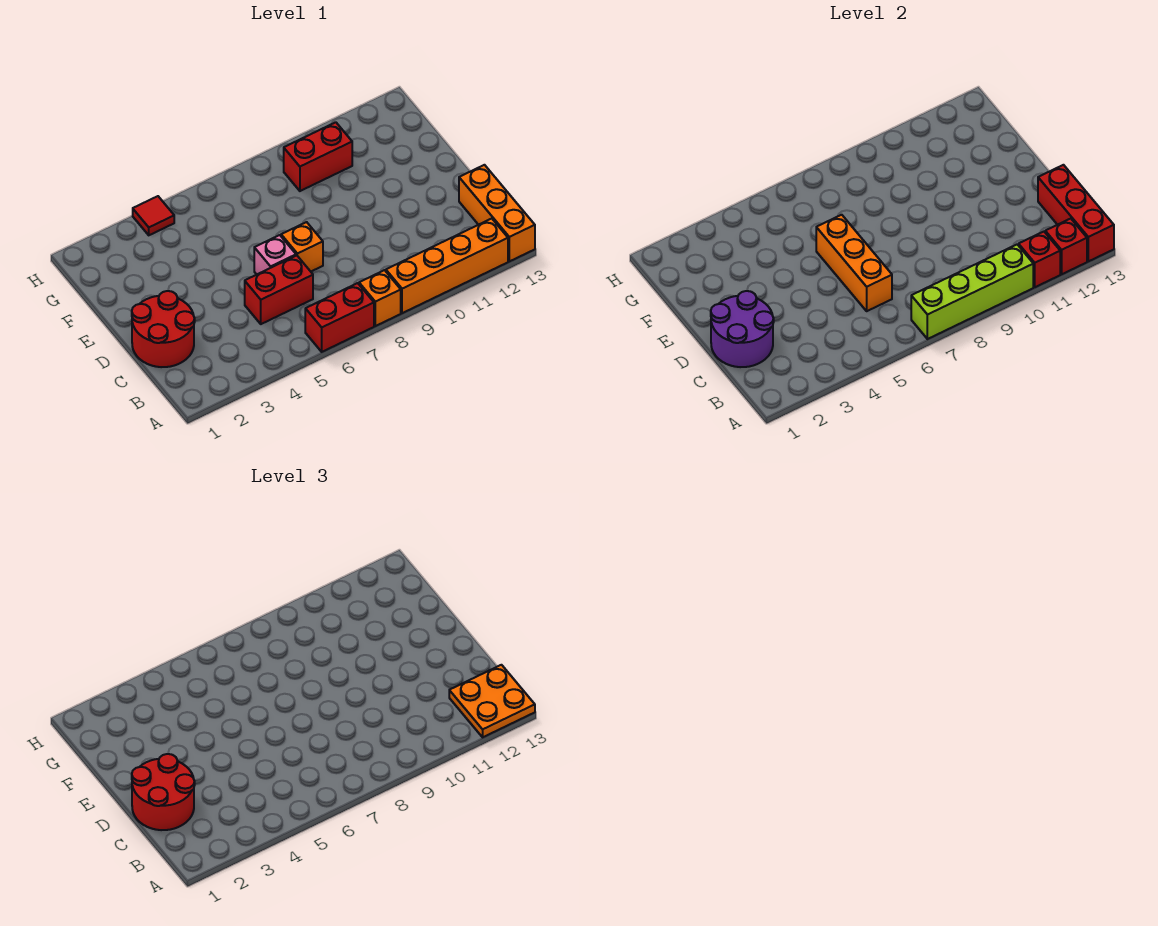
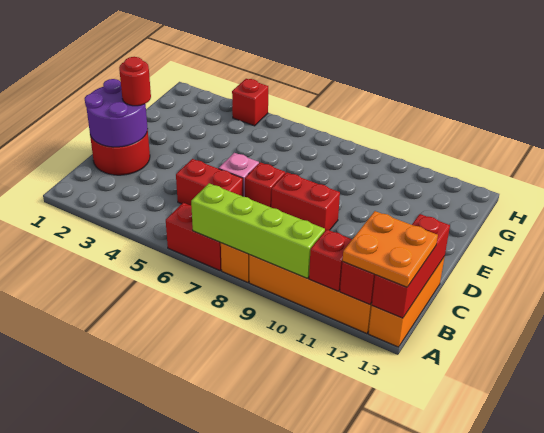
red round brick C1:D2 level 3 -> red round brick D2 level 3
orange brick C6:E6 level 2 -> none
orange brick D7 level 1 -> red brick D7 level 1
red brick G9:G10 level 1 -> red brick D8:D9 level 1
red tile H4 level 1 -> red brick H4 level 1

